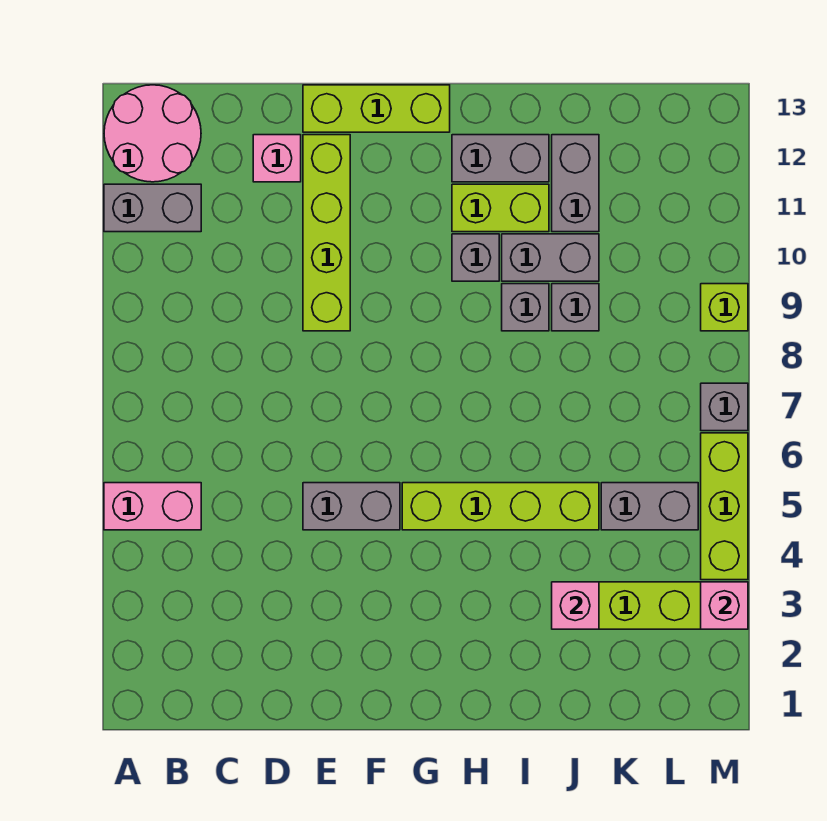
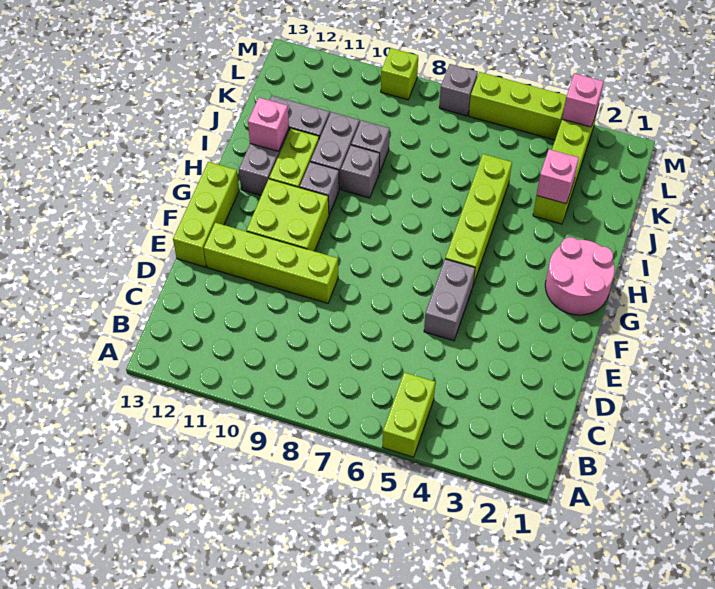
pink brick A5:B5 level 1 -> lime brick A5:B5 level 1
grey brick A11:B11 level 1 -> none
pink round brick A12:B13 level 1 -> pink round brick G1:H2 level 1
pink brick D12 level 1 -> pink brick I12 level 2
none -> lime brick F10:G11 level 1
grey brick K5:L5 level 1 -> none

